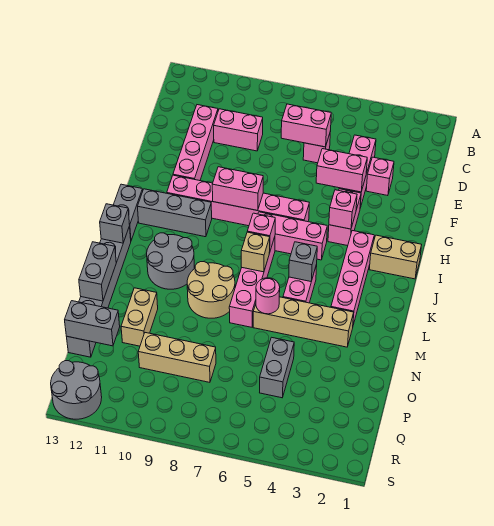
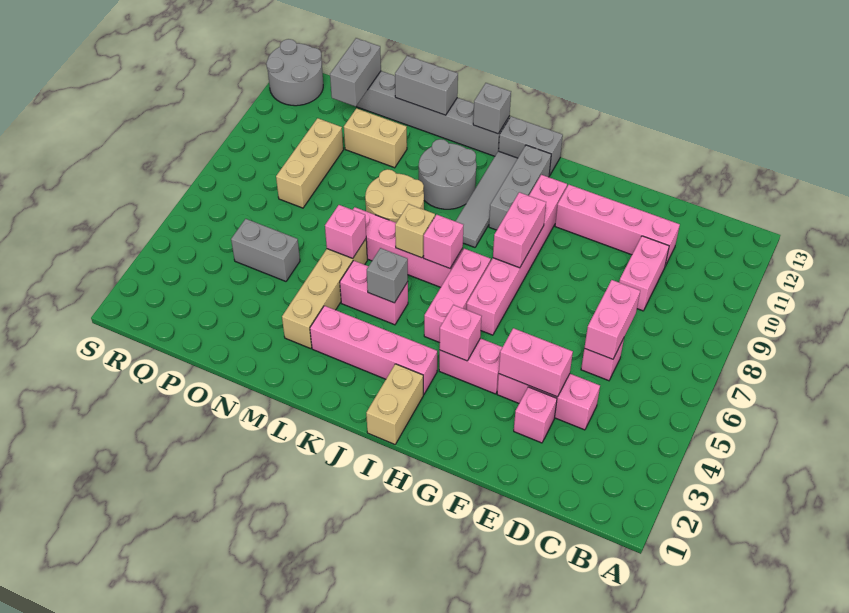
pink brick F4:F5 level 2 -> pink brick E4:F4 level 2
none -> grey tile J9:J12 level 1
pink round brick M6 level 2 -> pink brick M6 level 2

